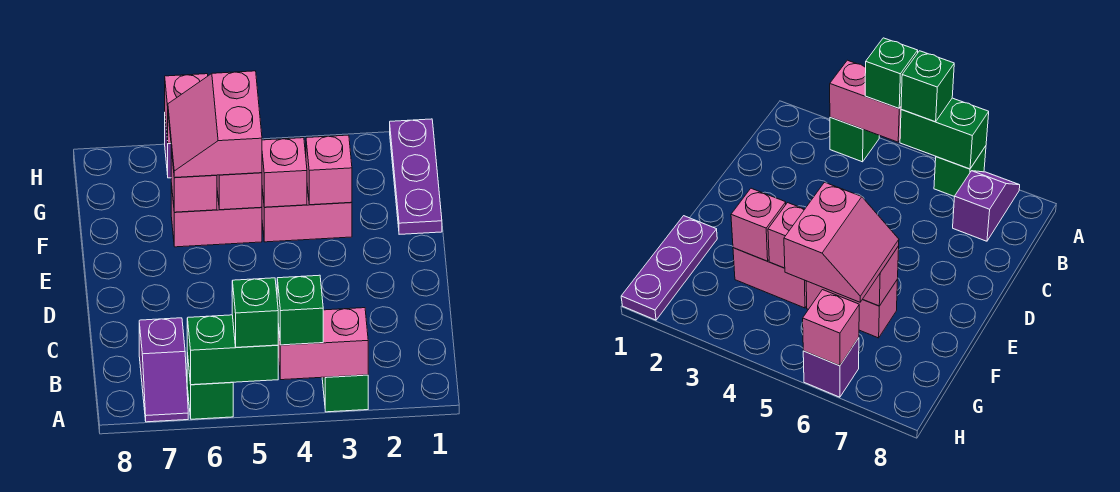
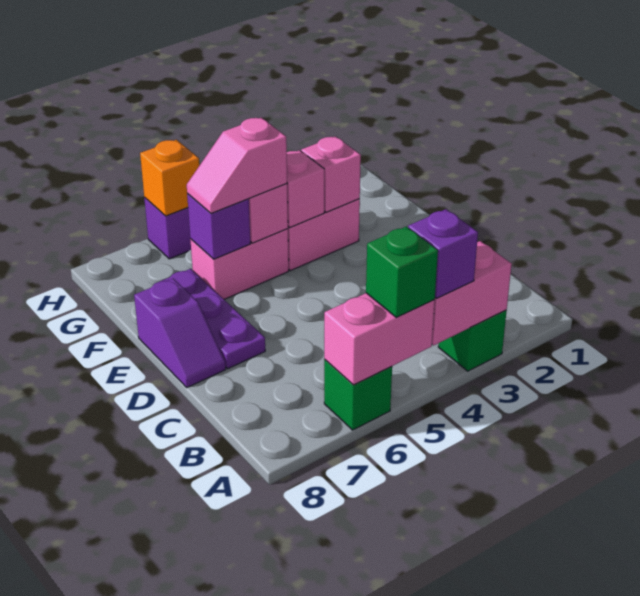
green brick A4 level 3 -> purple brick A4 level 3
green brick A5:A6 level 2 -> pink brick A5:A6 level 2
purple slope A7:B7 level 1 top B -> purple slope D8:E8 level 1 top E
purple plate F1:H1 level 1 -> purple plate D7:F7 level 1
pink slope F5:G6 level 3 top 5 -> pink slope F5:F6 level 3 top 5
pink brick F6 level 2 -> purple brick F6 level 2
pink brick H6 level 2 -> orange brick H6 level 2

